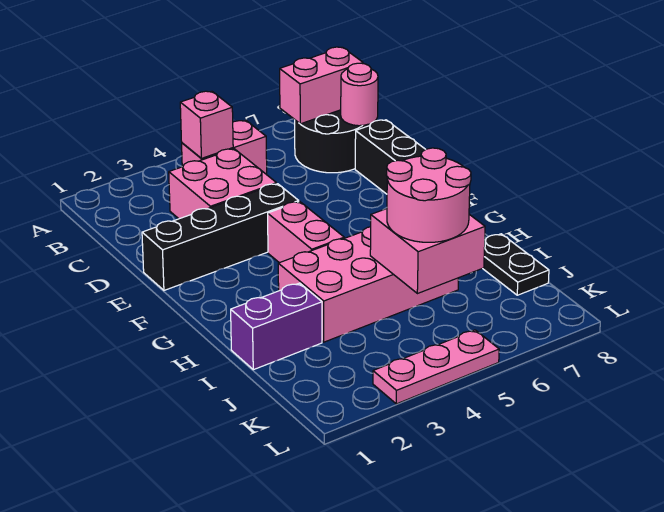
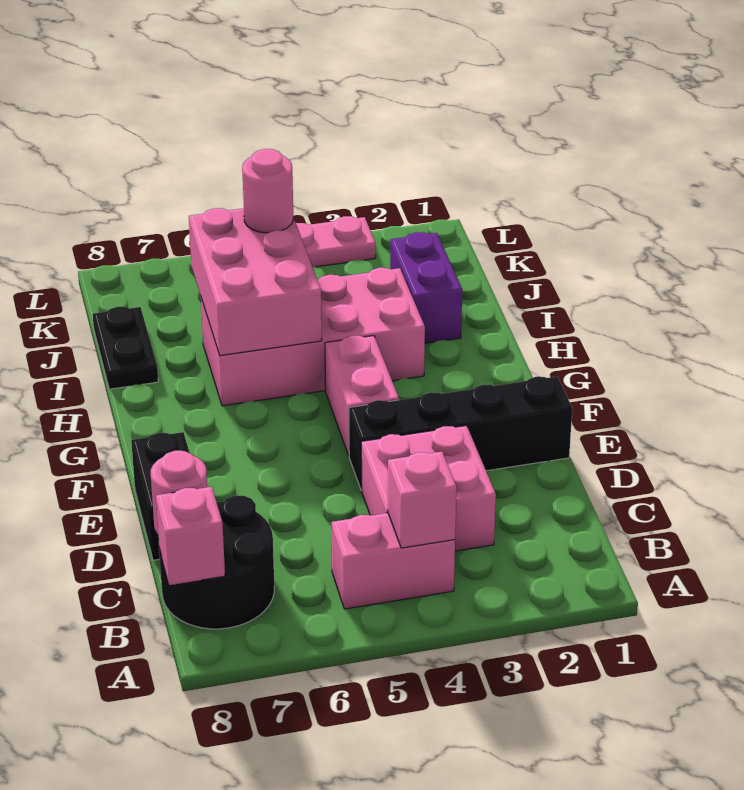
pink brick B7:B8 level 2 -> pink brick B8 level 2
purple brick I1:I2 level 1 -> purple brick I2:J2 level 1
pink brick I5:J6 level 2 -> pink brick H5:J6 level 2
pink round brick I5:J6 level 3 -> pink round brick J5 level 3

